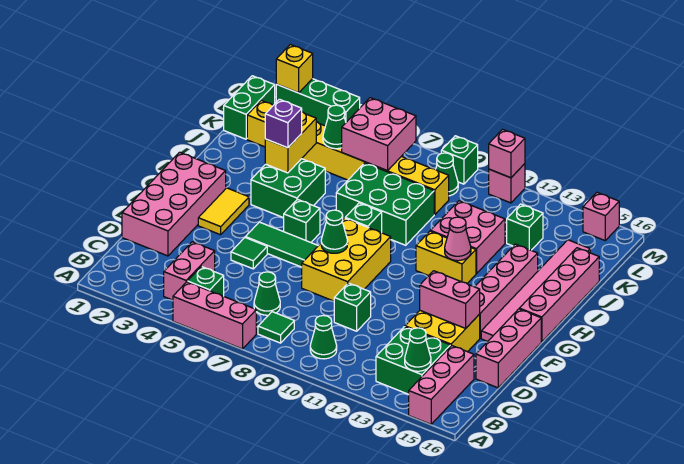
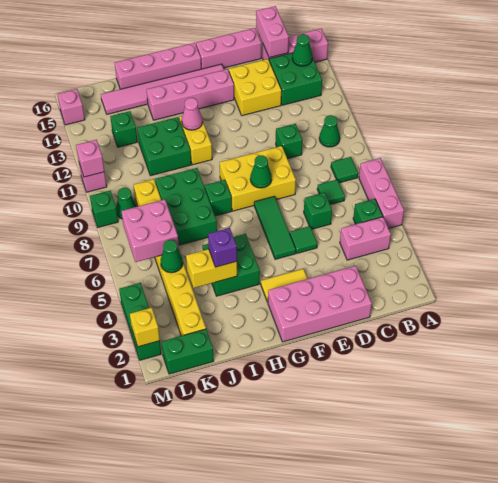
green cone C7 level 1 -> green tile C7 level 1
pink brick E13:E14 level 2 -> pink brick C15:C16 level 2
green brick G6 level 1 -> green brick D6 level 1
pink brick I11:J12 level 1 -> green brick I11:J12 level 1

